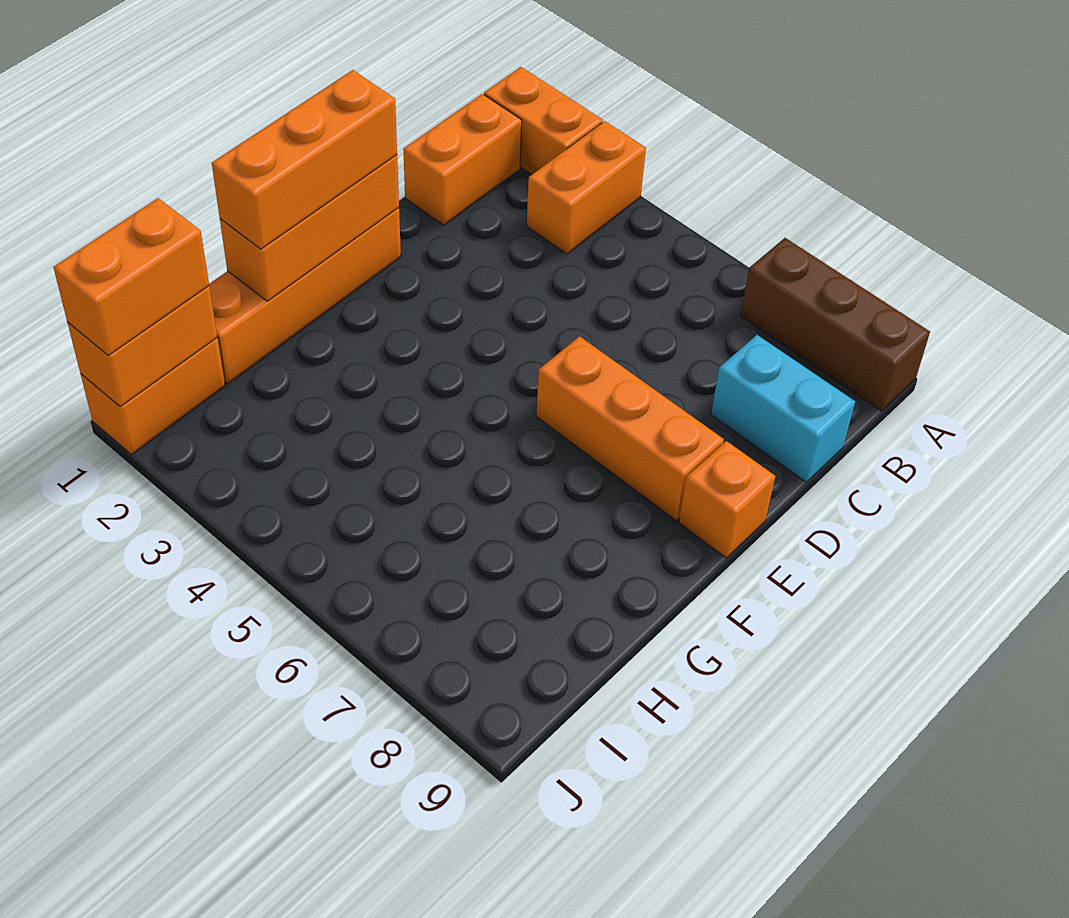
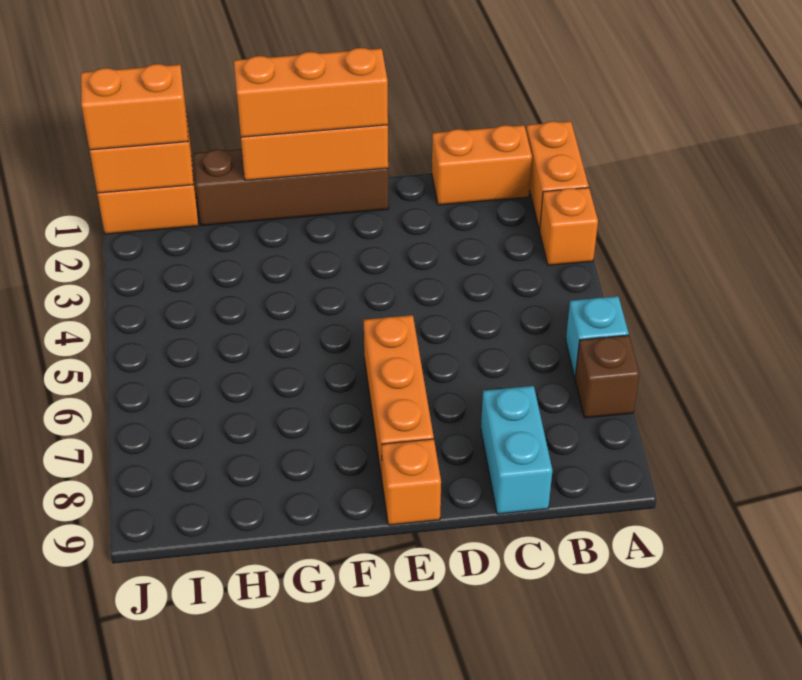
orange brick A3:B3 level 1 -> orange brick A3 level 1
none -> cyan brick A6 level 1
brown brick A7:A9 level 1 -> brown brick A7 level 1
orange brick E1:H1 level 1 -> brown brick E1:H1 level 1

